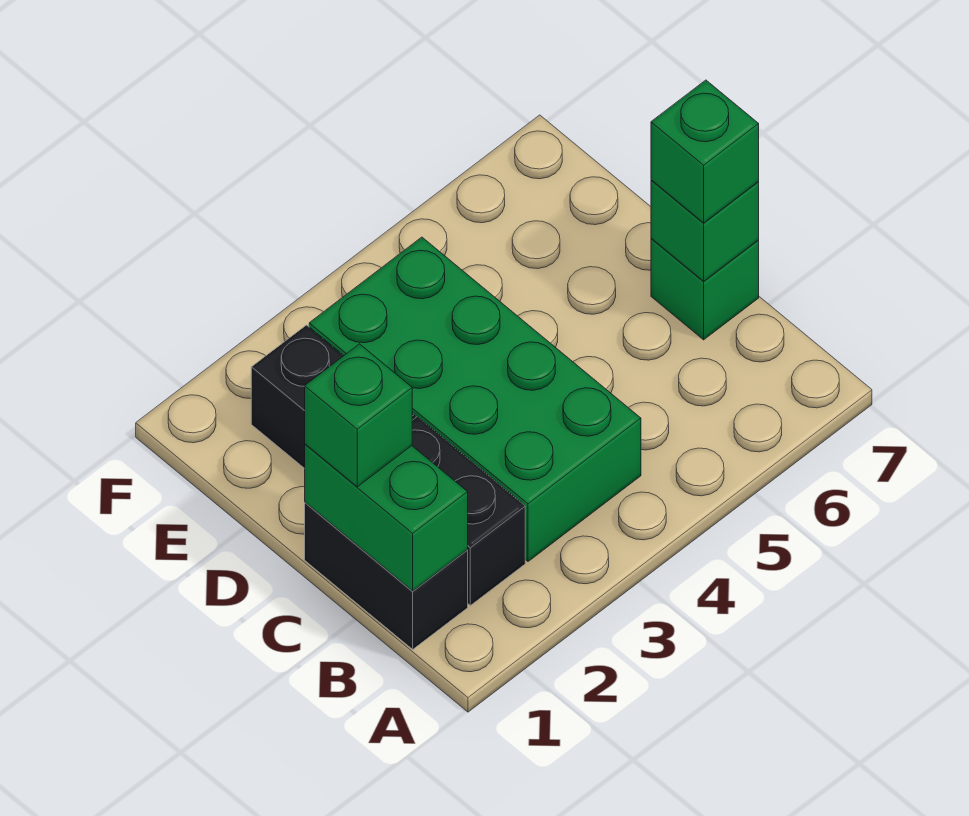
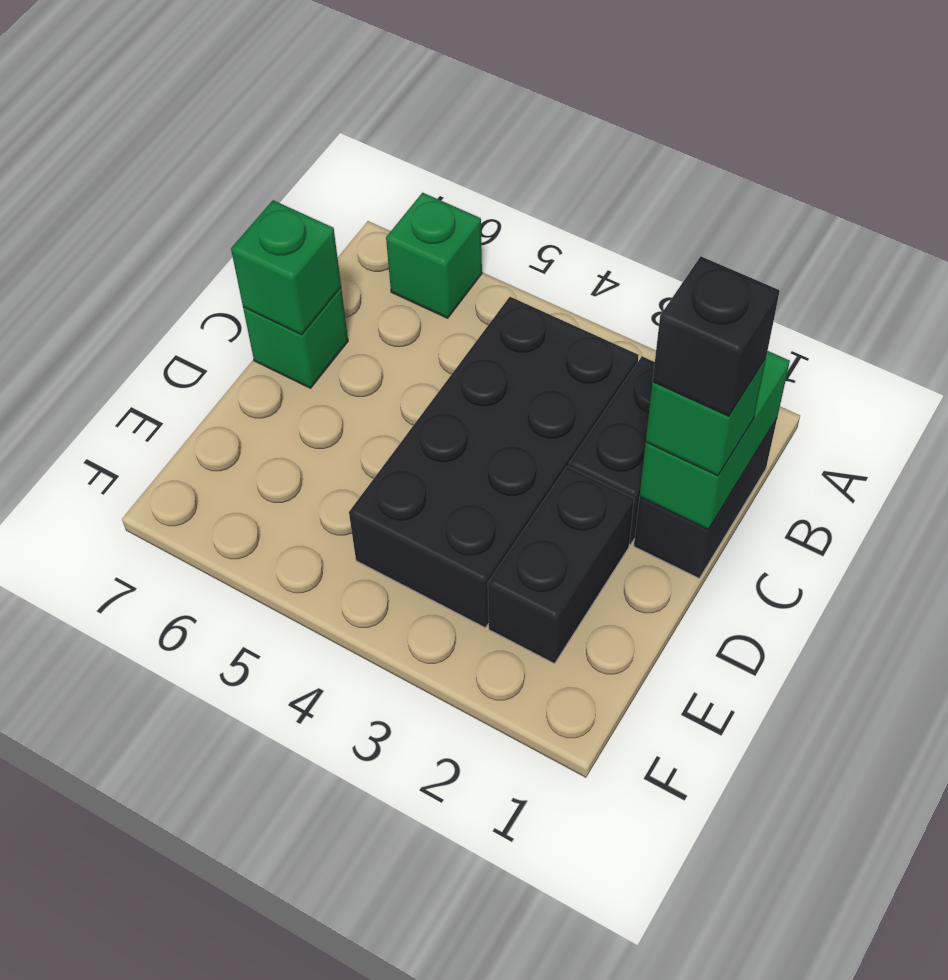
green brick B3:E4 level 1 -> black brick B3:E4 level 1
none -> black brick C1 level 4
green brick C7 level 3 -> green brick A6 level 1

